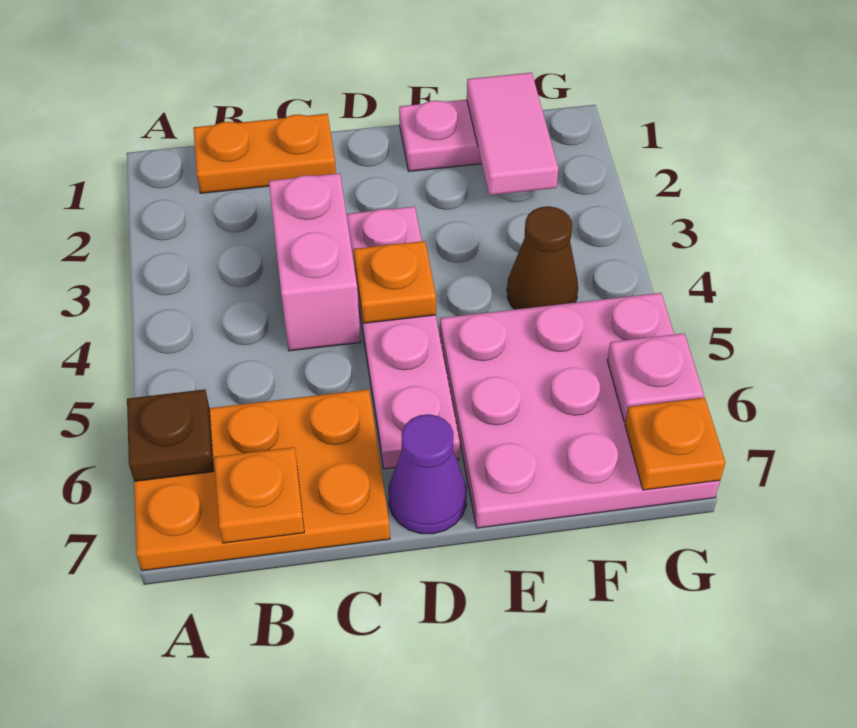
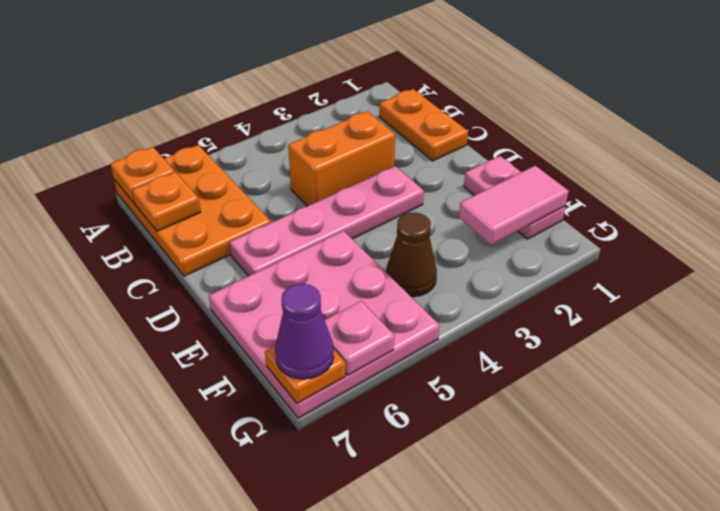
brown plate A6 level 2 -> none
pink brick C3:C4 level 1 -> orange brick C3:C4 level 1
orange plate D4 level 2 -> orange plate A7 level 2
purple cone D7 level 1 -> purple cone G7 level 3

